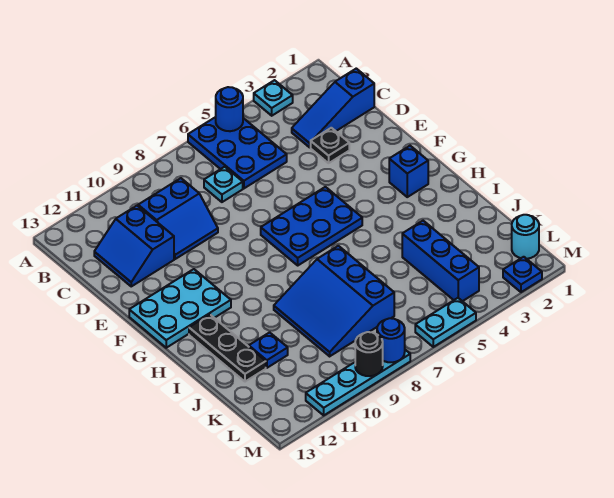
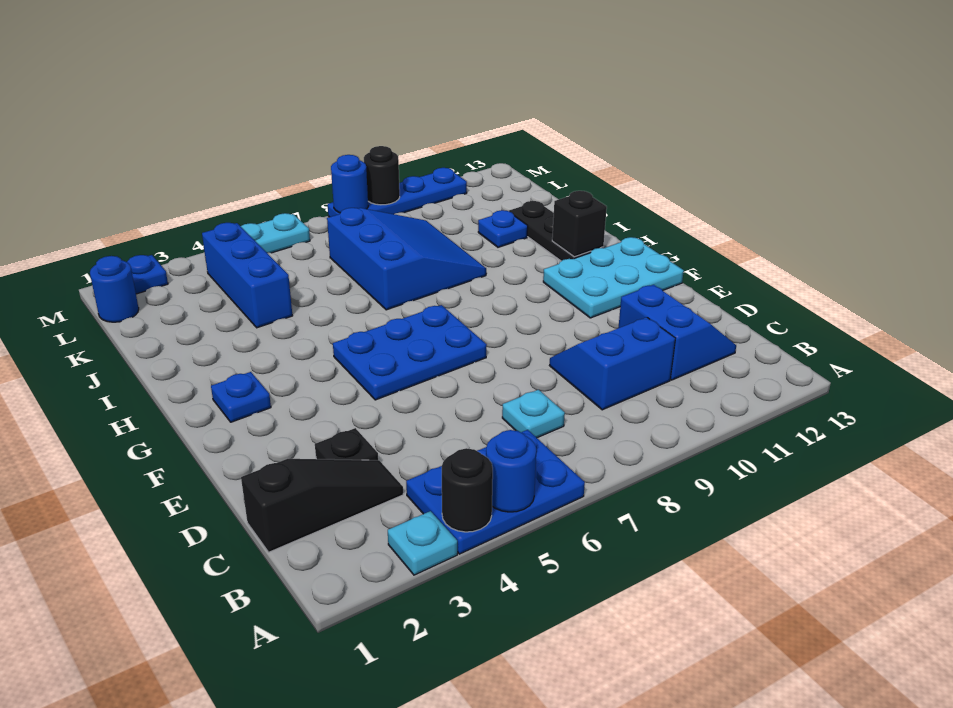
none -> black round brick A4 level 2
blue plate A5:C6 level 1 -> blue plate A4:B6 level 1
blue slope C1:C3 level 1 top 1 -> black slope C1:C3 level 1 top 1
blue brick G2 level 1 -> blue plate G2 level 1
none -> black brick H12 level 2
cyan round brick L1 level 1 -> blue round brick L1 level 1
cyan plate M8:M11 level 1 -> blue plate M8:M11 level 1

